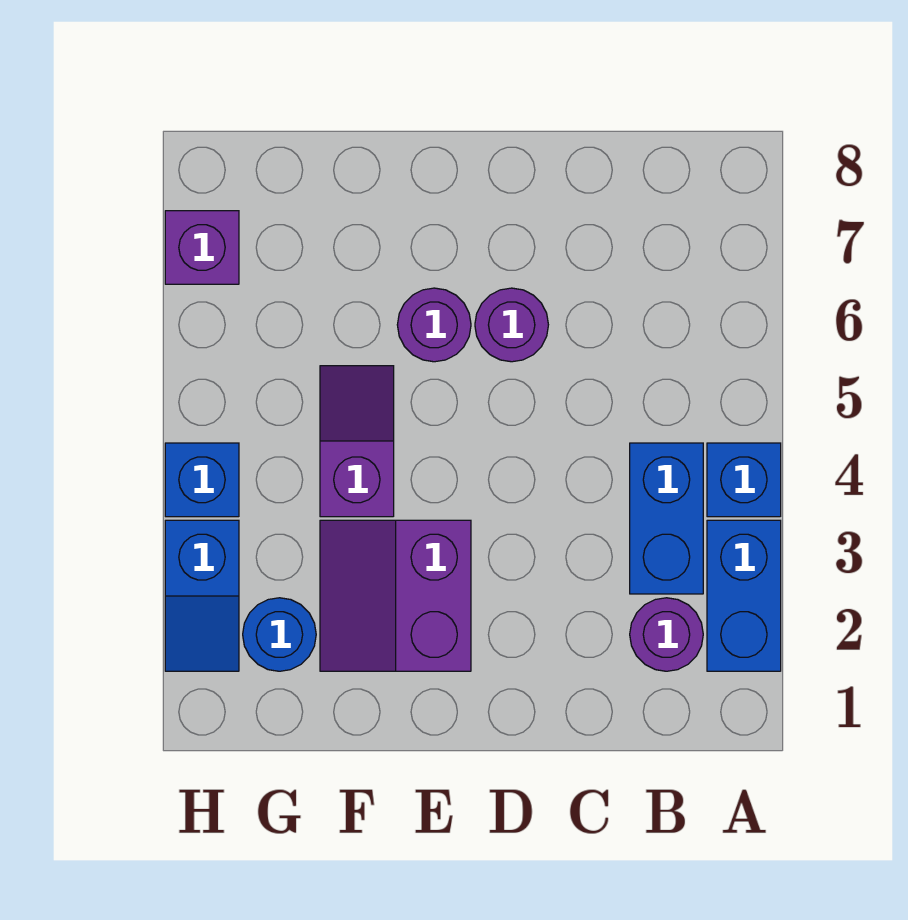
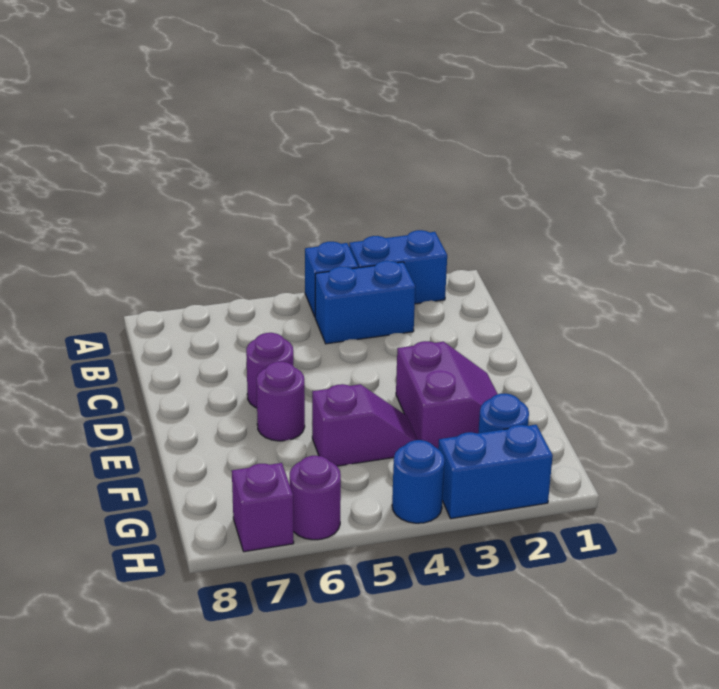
purple round brick B2 level 1 -> purple round brick H6 level 1
purple slope E2:F3 level 1 top E -> purple slope E2:F3 level 1 top 3
purple slope F4:F5 level 1 top 4 -> purple slope F4:F5 level 1 top 5
blue slope H2:H3 level 1 top 3 -> blue brick H2:H3 level 1
blue brick H4 level 1 -> blue round brick H4 level 1

